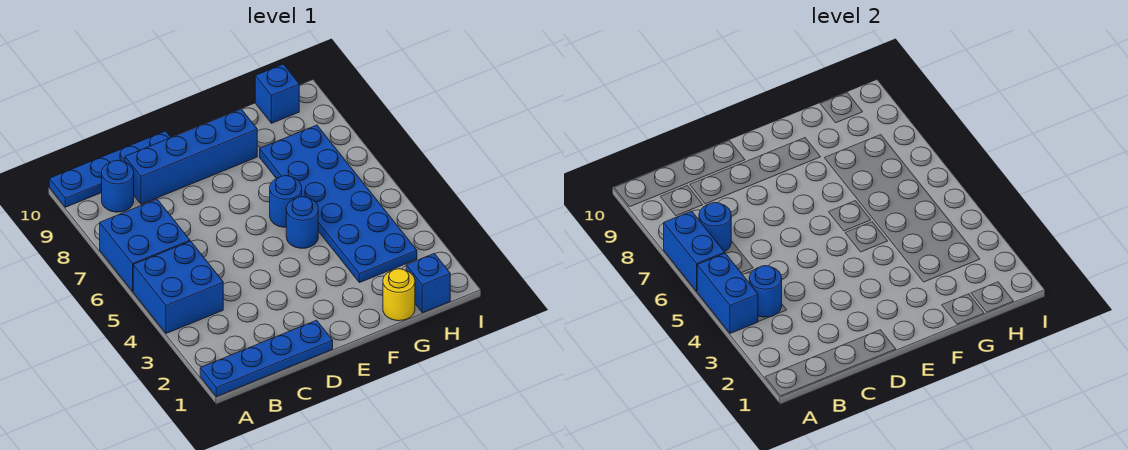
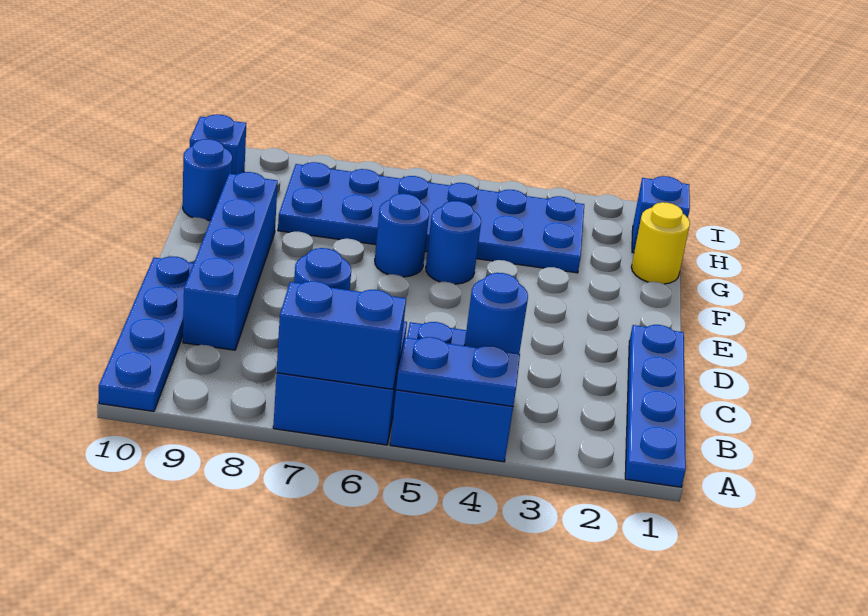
blue brick A4:A5 level 2 -> blue plate A4:A5 level 2
blue round brick B9 level 1 -> blue round brick G10 level 1

